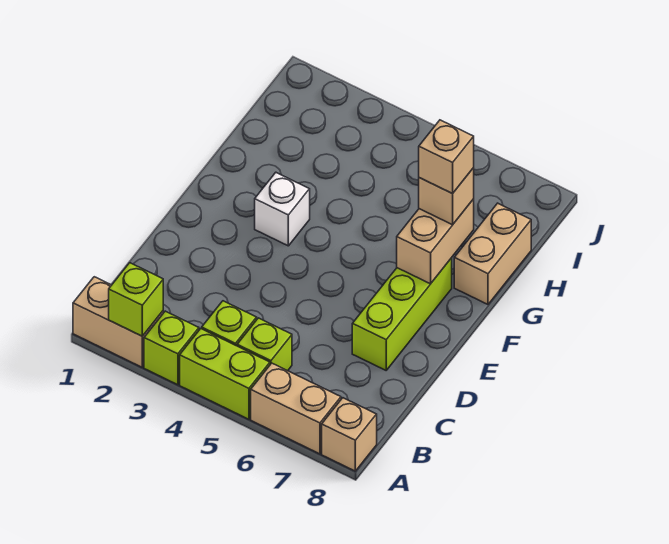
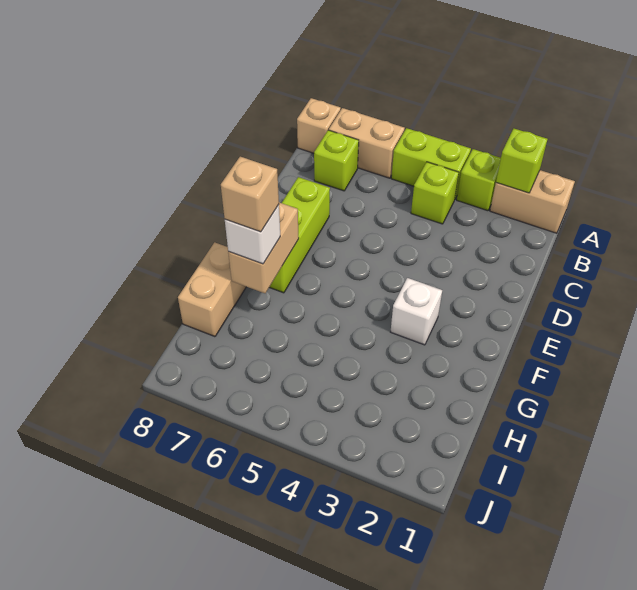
lime brick B5 level 1 -> lime brick B7 level 1
tan brick G7 level 3 -> white brick G7 level 3

